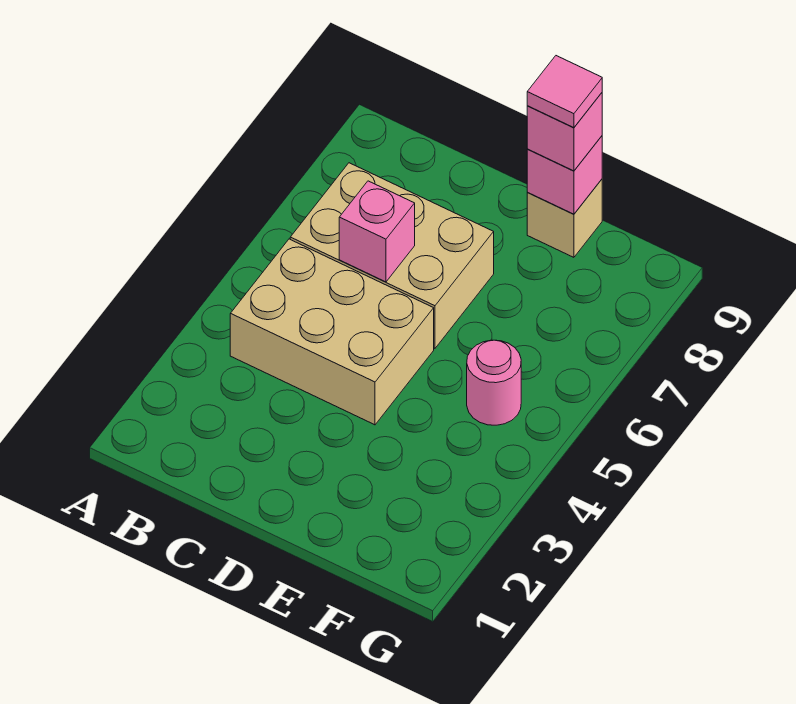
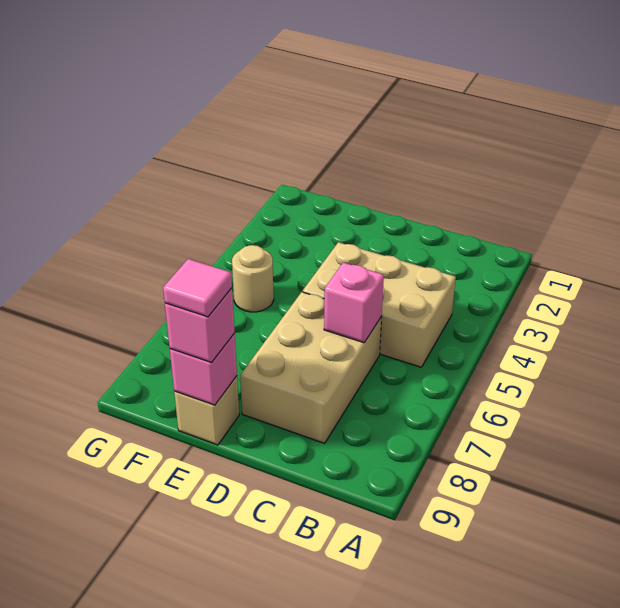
tan brick B6:D7 level 1 -> tan brick C6:D8 level 1
pink round brick F5 level 1 -> tan round brick F5 level 1

